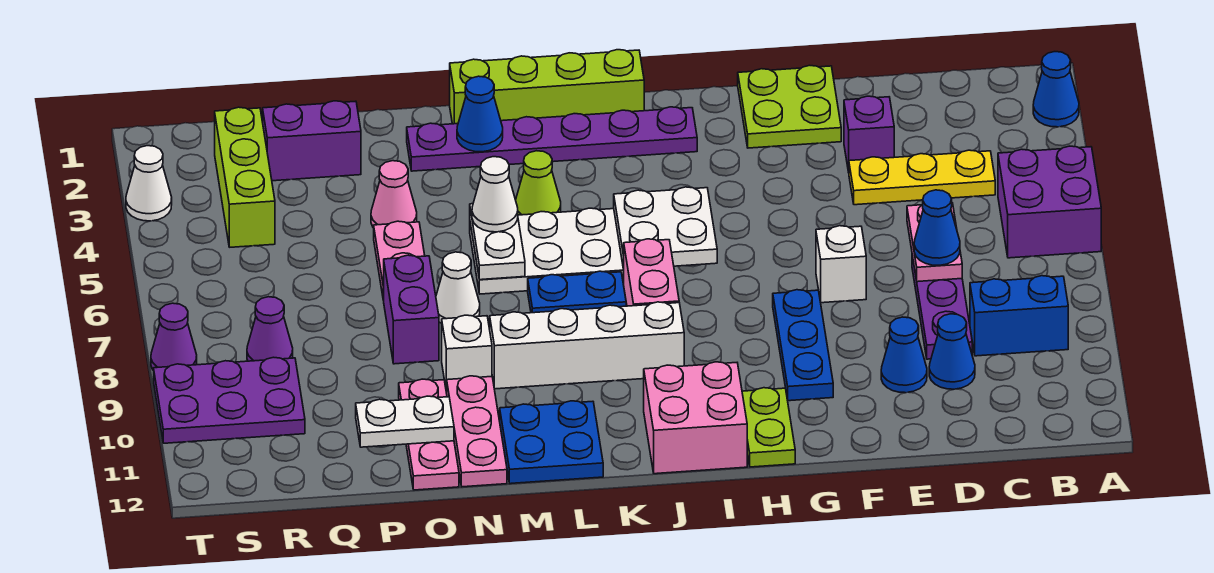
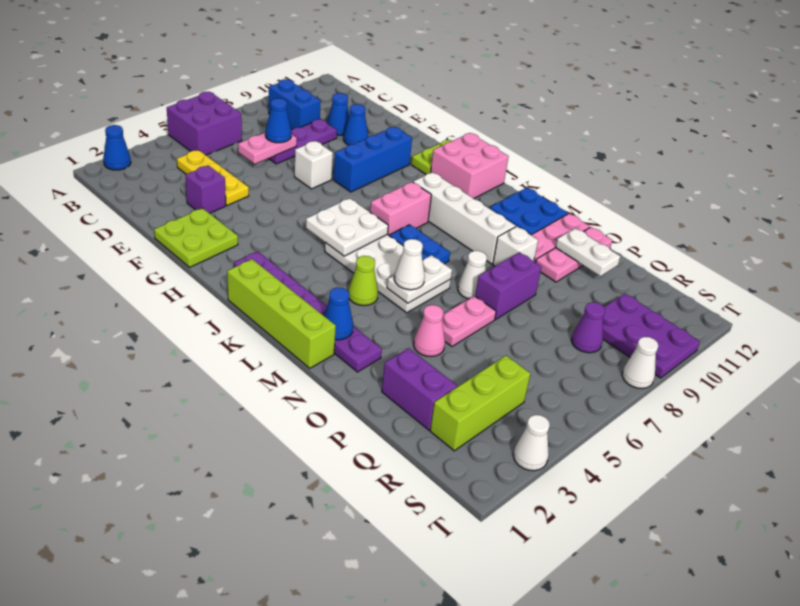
blue plate G8:G10 level 1 -> blue brick G8:G10 level 1
purple cone T8 level 1 -> white cone T8 level 1

